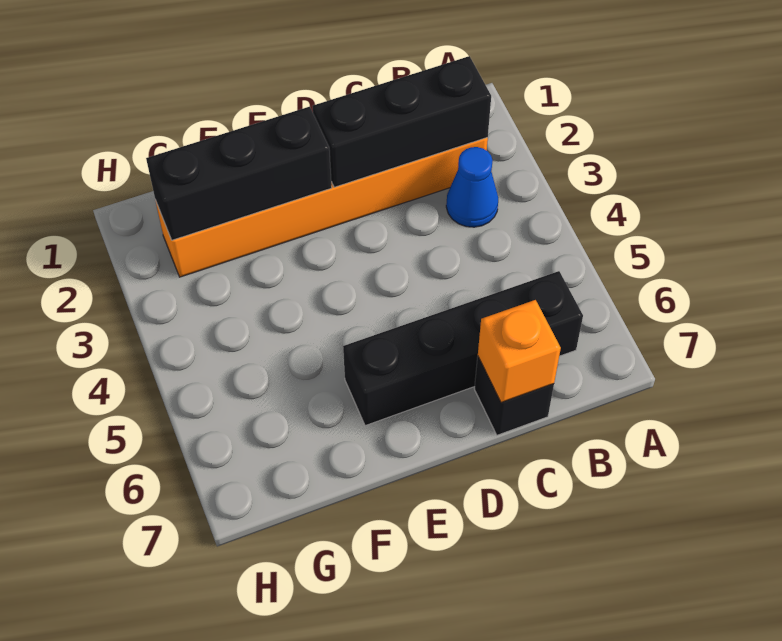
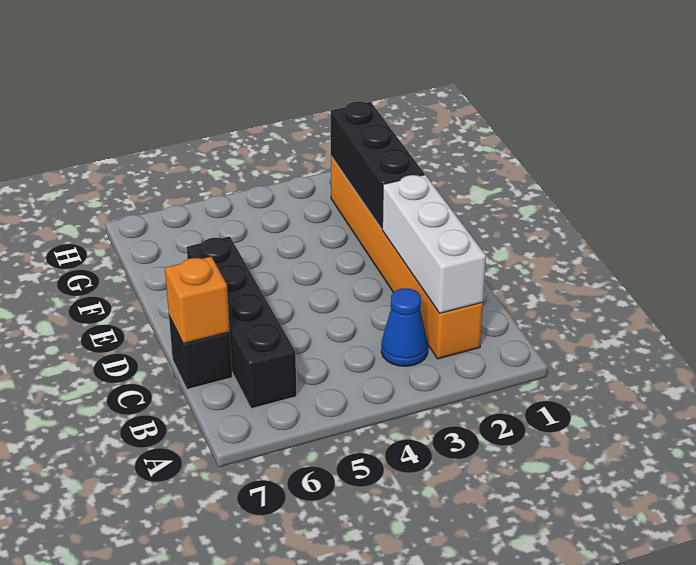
black brick B2:D2 level 2 -> white brick B2:D2 level 2

